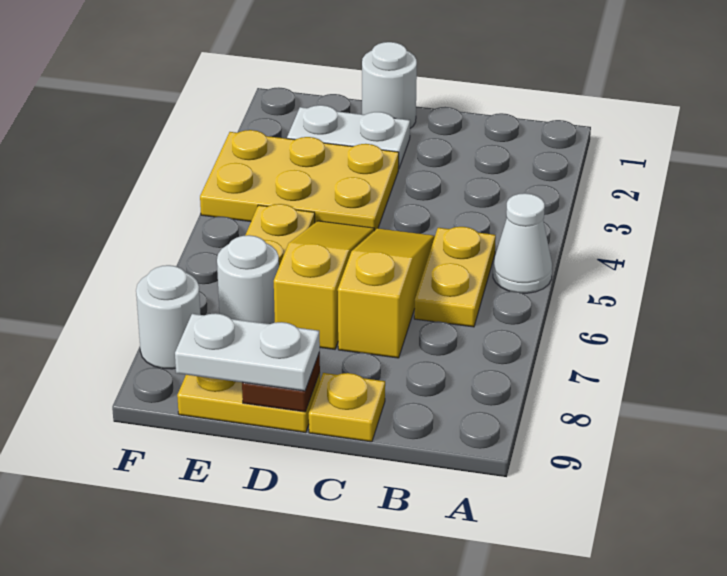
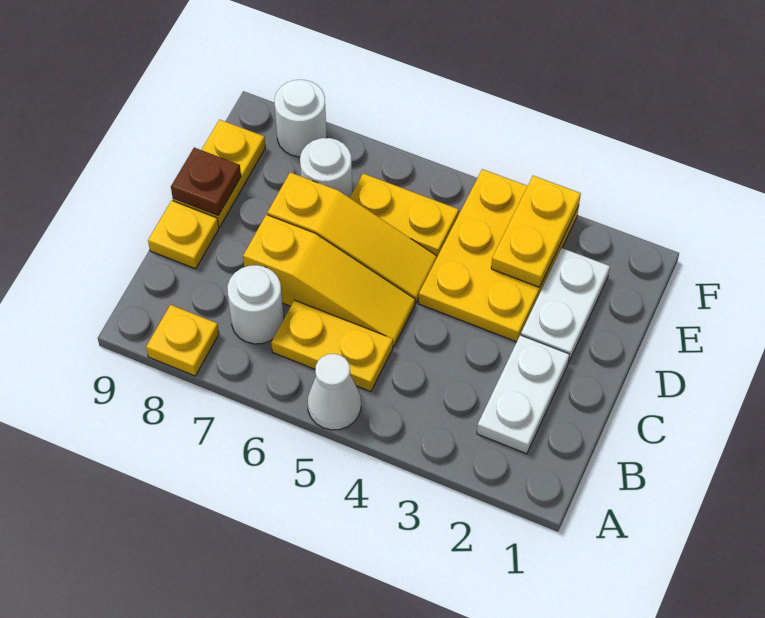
none -> yellow plate A8 level 1
white round brick D1 level 1 -> white round brick B7 level 1
white plate D9:E9 level 3 -> white plate B2:C2 level 1
none -> yellow plate E3:F3 level 2

